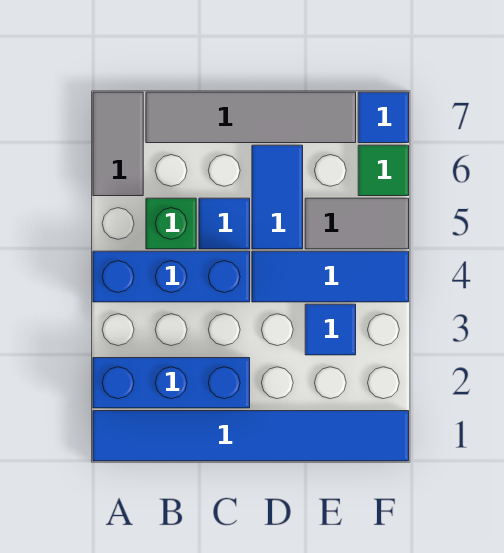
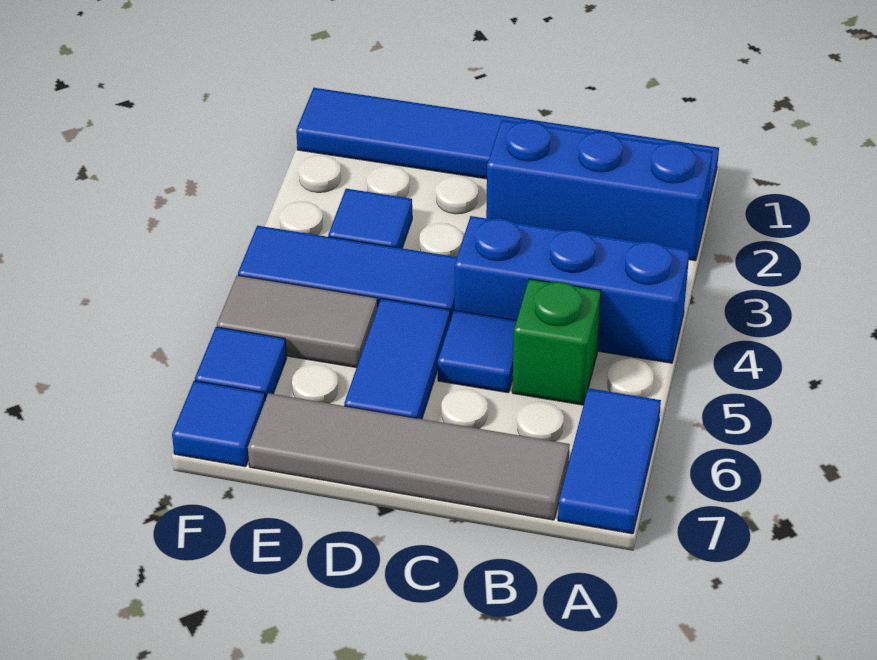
grey tile A6:A7 level 1 -> blue tile A6:A7 level 1
green tile F6 level 1 -> blue tile F6 level 1

